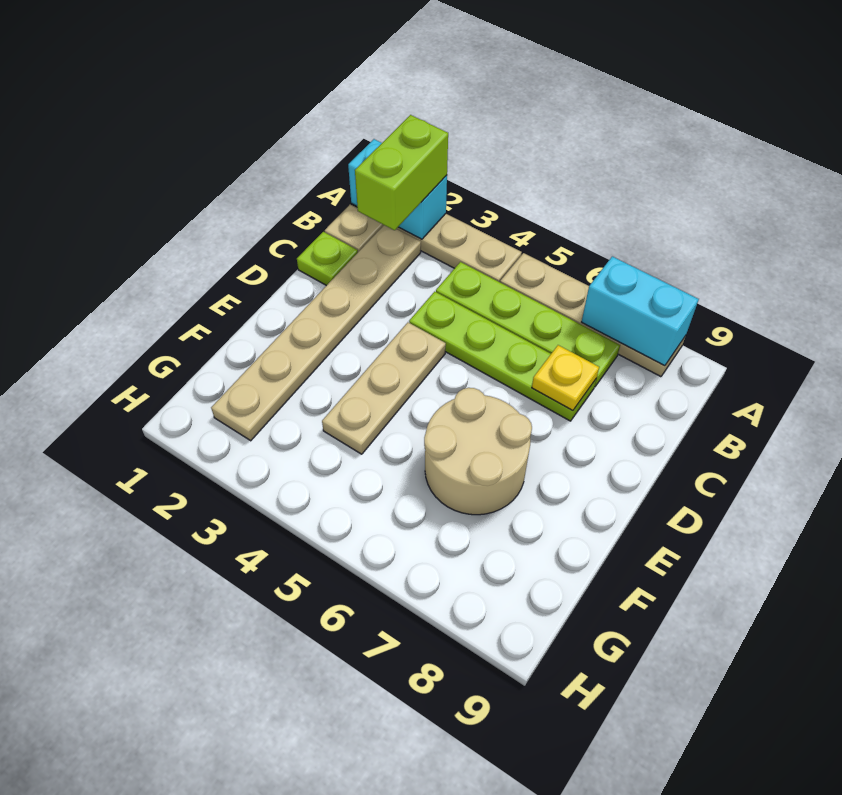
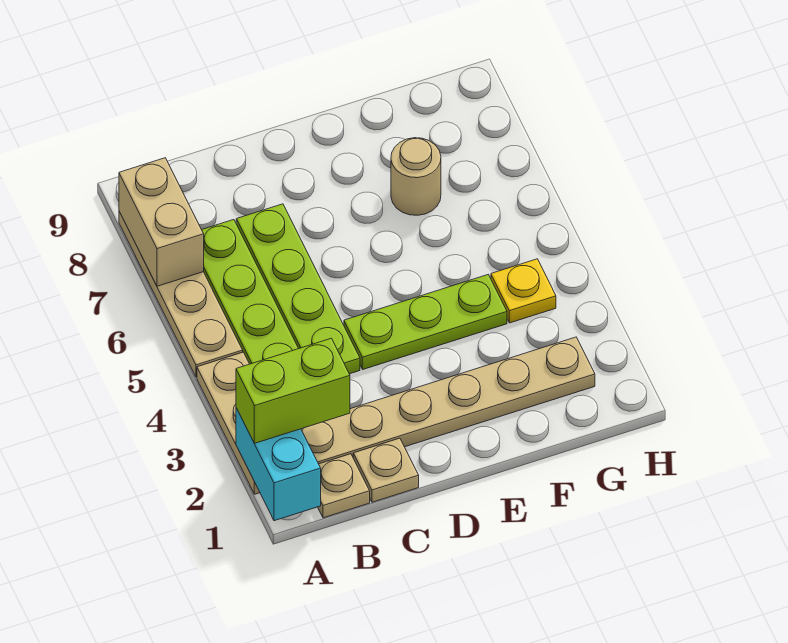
cyan brick A7:A8 level 2 -> tan brick A7:A8 level 2
lime plate C1 level 1 -> tan plate C1 level 1
yellow plate C7 level 2 -> yellow plate G4 level 1
tan plate D4:F4 level 1 -> lime plate D4:F4 level 1
tan round brick E6:F7 level 1 -> tan round brick F7 level 1

